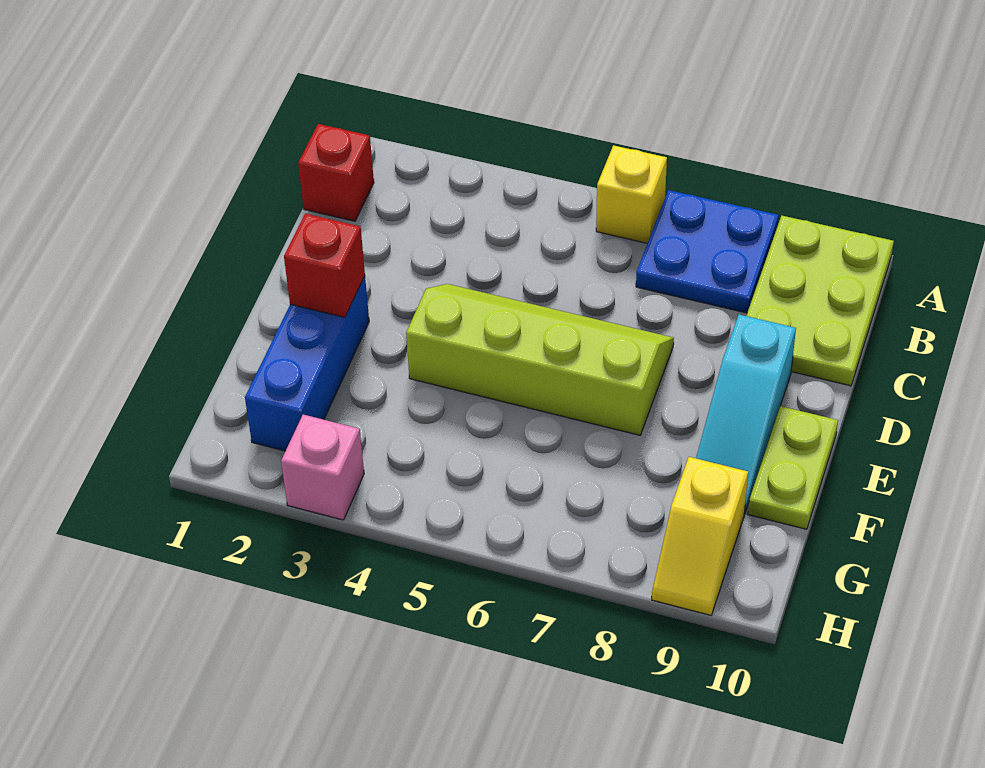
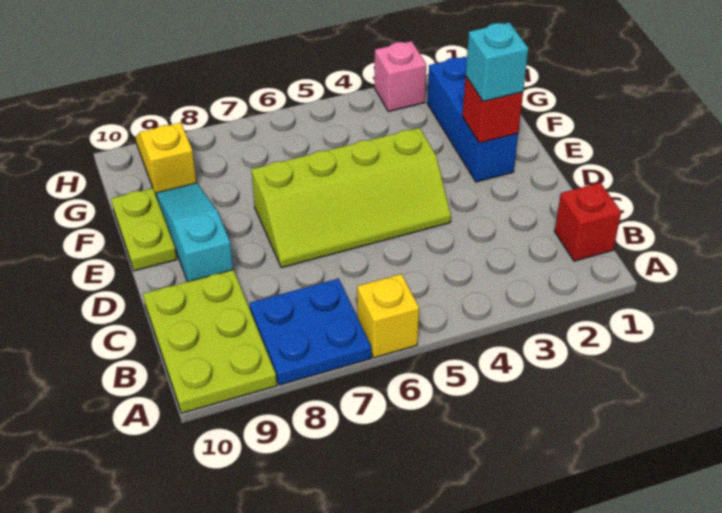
none -> cyan brick E2 level 3

